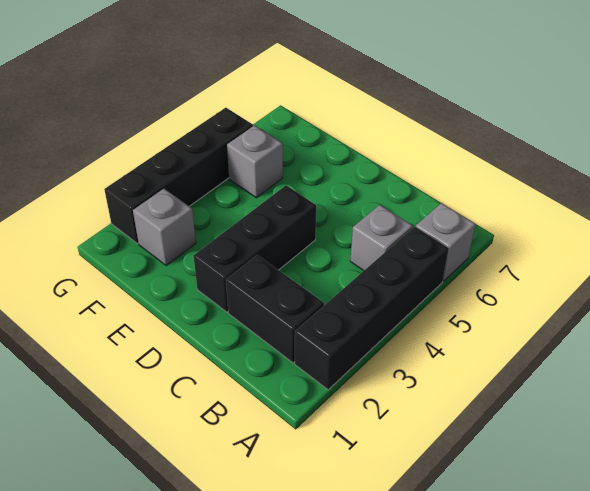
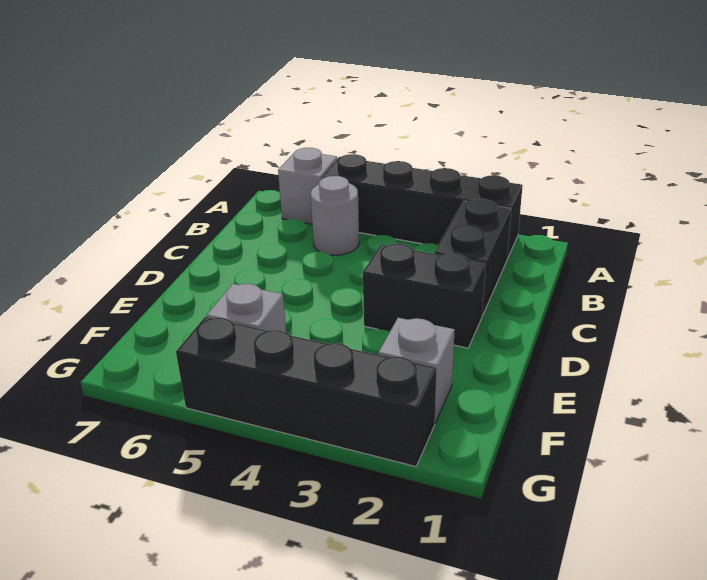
grey brick B5 level 1 -> grey round brick B5 level 1
black brick D2:D4 level 1 -> black brick D2:D3 level 1

